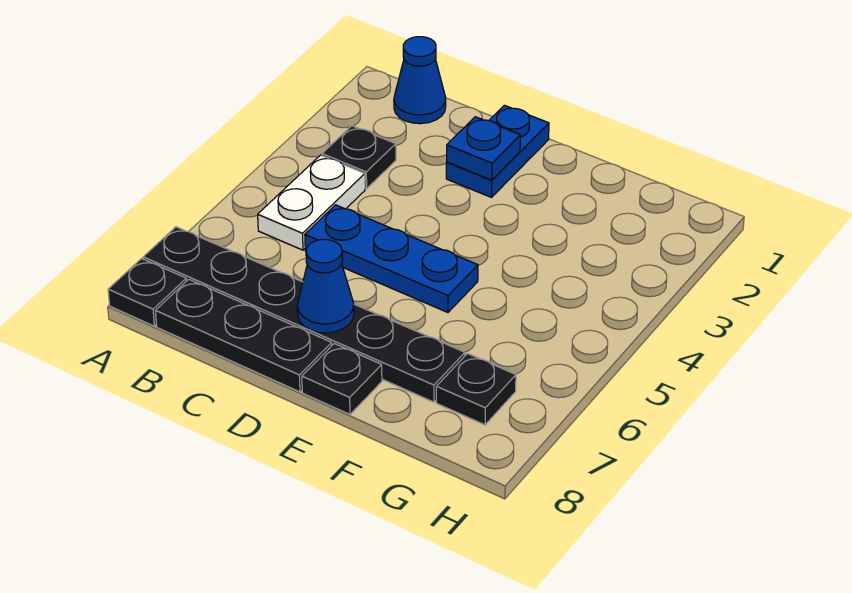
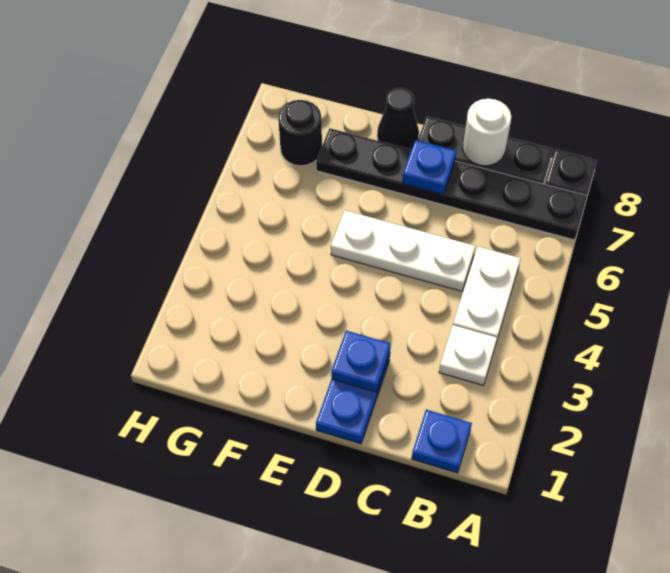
blue cone B1 level 1 -> blue plate B1 level 1
black plate B3 level 1 -> white plate B3 level 1
blue plate C5:E5 level 1 -> white plate C5:E5 level 1
none -> white round brick C8 level 2
blue cone D7 level 2 -> blue plate D7 level 2
black plate E8 level 1 -> black cone E8 level 1
black plate G7 level 1 -> black round brick G7 level 1

